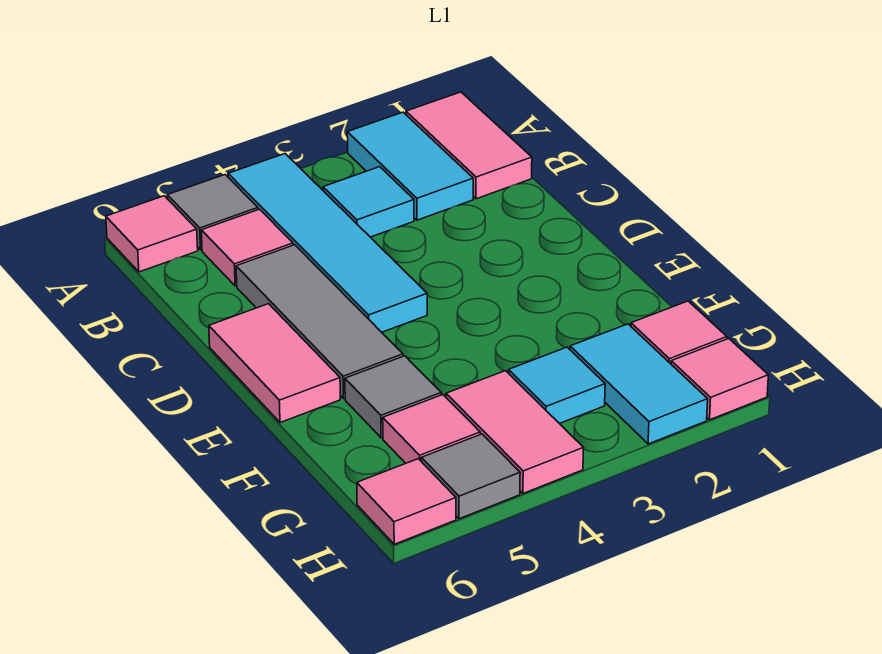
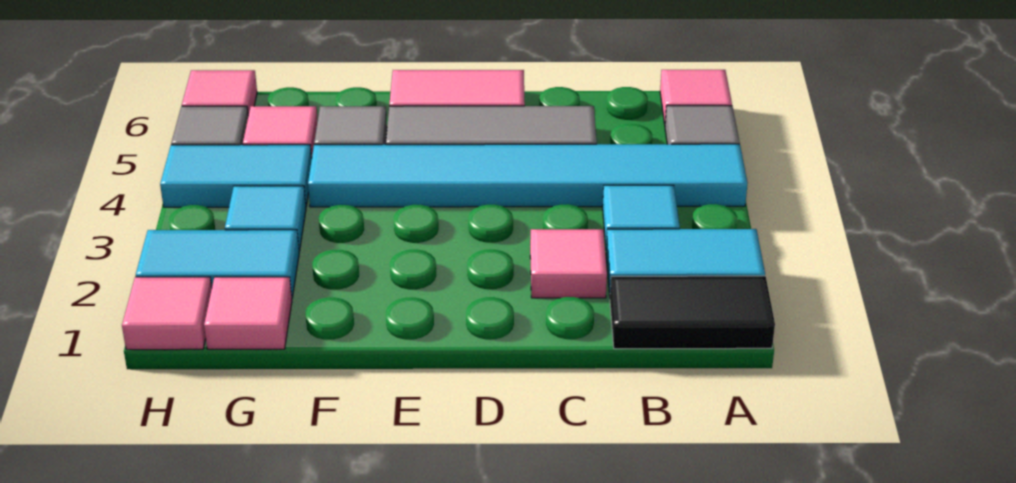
pink tile A1:B1 level 1 -> black tile A1:B1 level 1
cyan tile A4:D4 level 1 -> cyan tile A4:F4 level 1
pink tile B5 level 1 -> pink tile C2 level 1
pink tile G4:H4 level 1 -> cyan tile G4:H4 level 1

